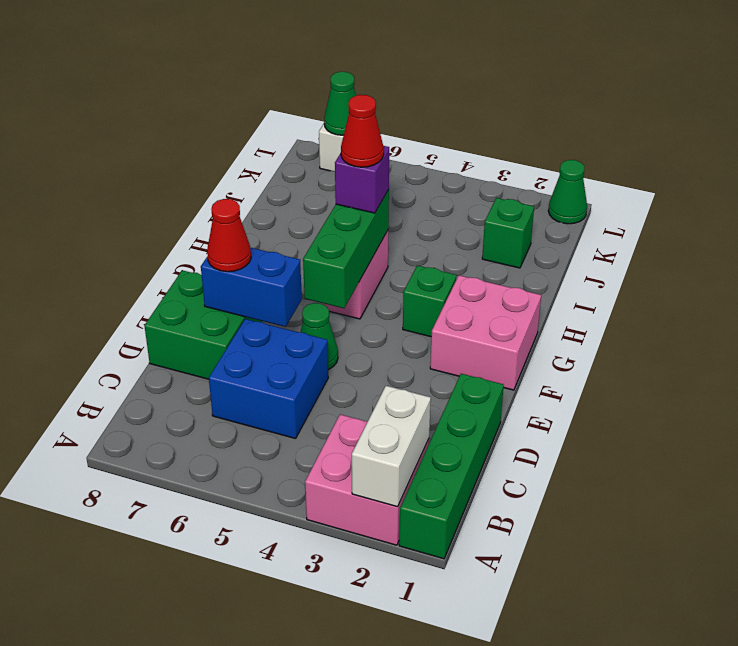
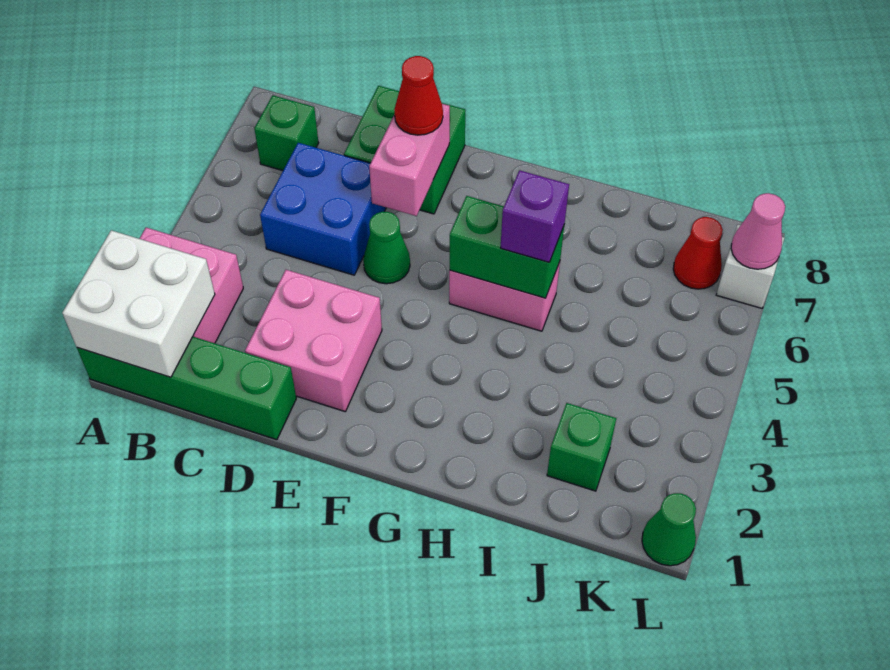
white brick A2:B2 level 2 -> white brick A1:B2 level 2
blue brick E6:E7 level 2 -> pink brick E6:E7 level 2
pink brick F1:G2 level 1 -> pink brick D2:E3 level 1
green brick F5:H5 level 2 -> green brick G5:H5 level 2
green brick G3 level 1 -> green brick B7 level 1
red cone H5 level 4 -> red cone K7 level 1
green cone L7 level 2 -> pink cone L7 level 2

